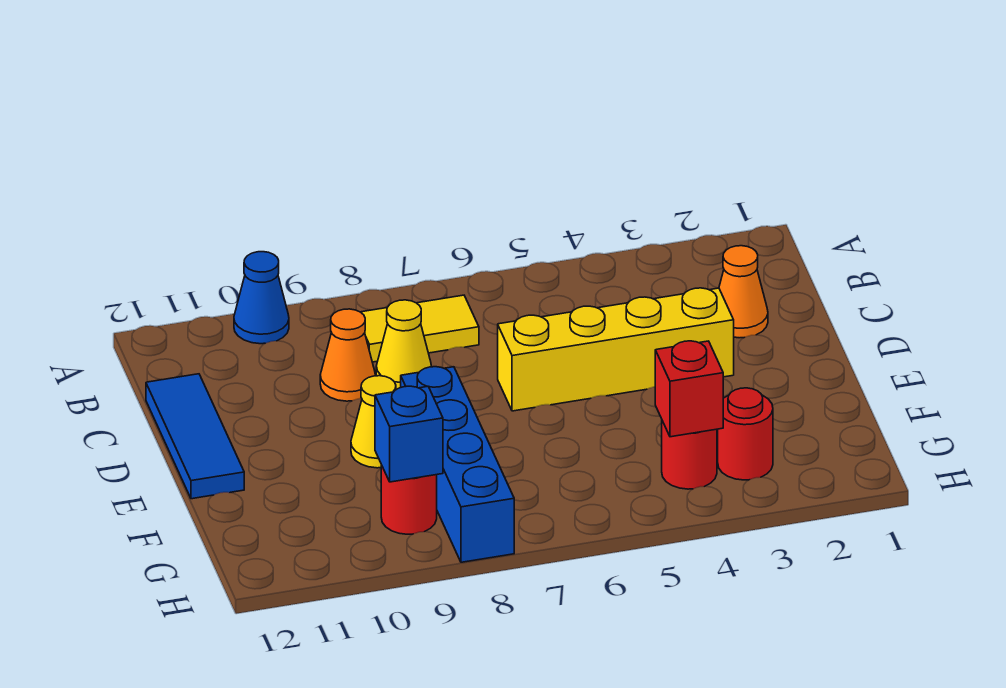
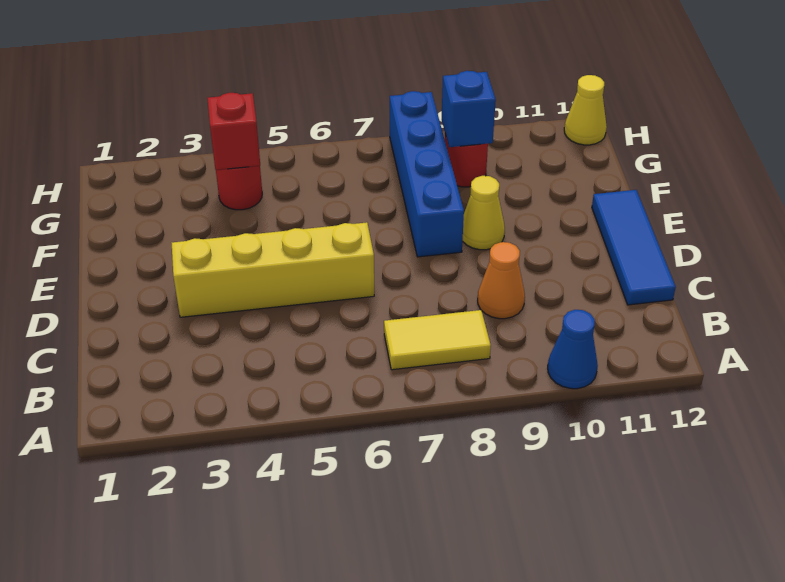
orange cone C2 level 1 -> none
yellow cone C8 level 1 -> yellow cone H12 level 1
red round brick G3 level 1 -> none

